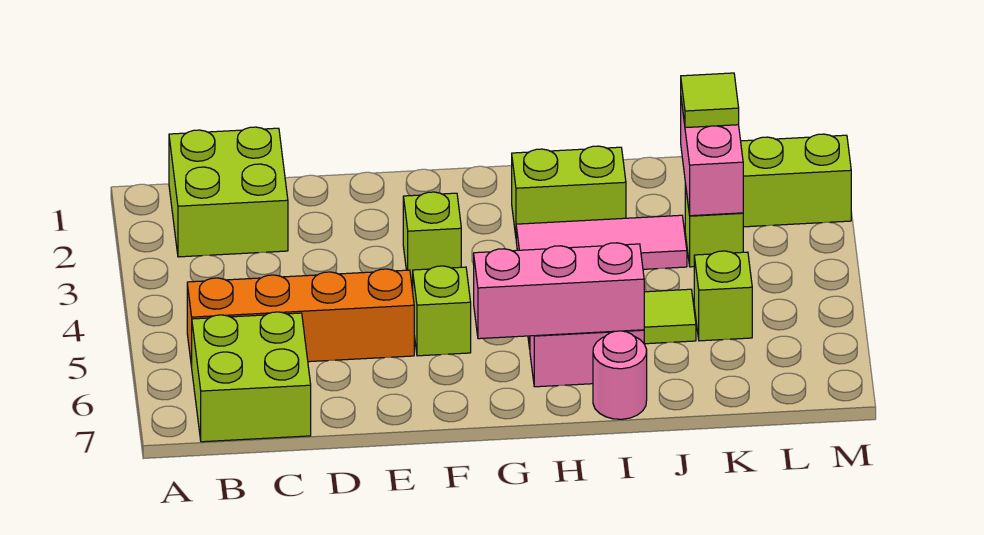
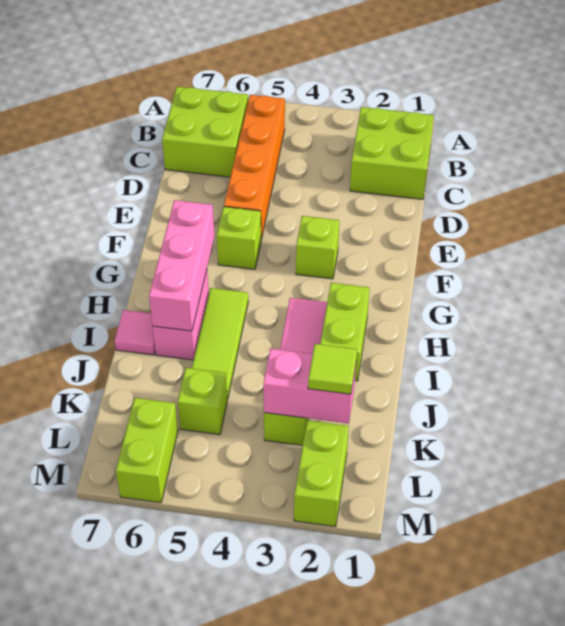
pink round brick I7 level 1 -> pink tile I7 level 1
none -> lime brick L6:M6 level 1

